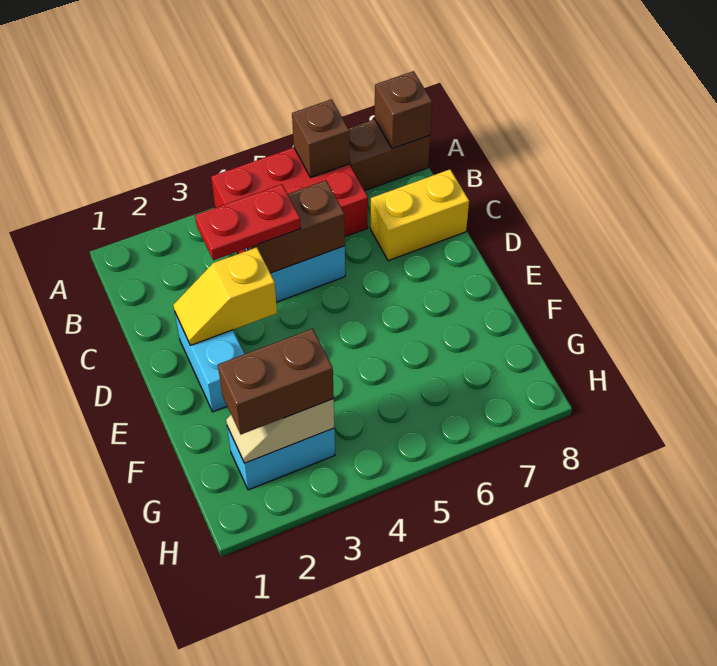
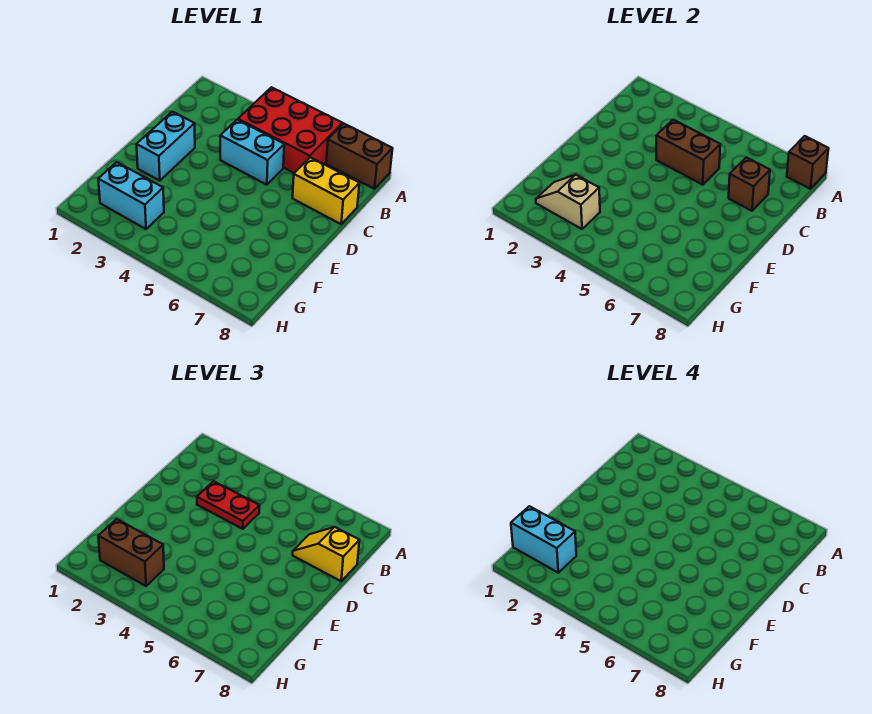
brown brick A6 level 2 -> brown brick C7 level 2
yellow slope D2:D3 level 2 top 3 -> yellow slope C7:C8 level 3 top 8
none -> cyan brick G1:G2 level 4

